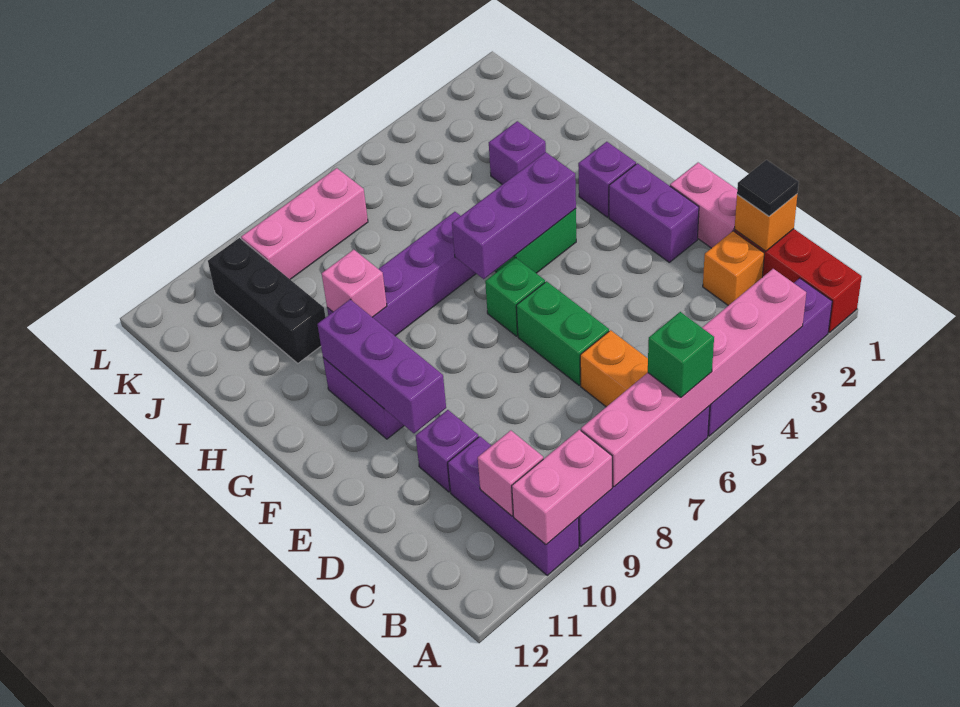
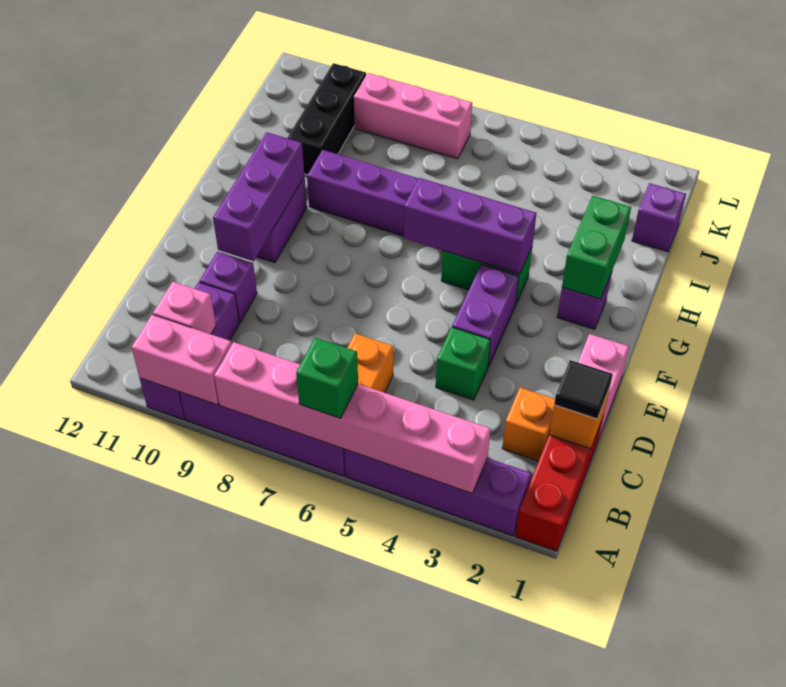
green brick D6:E6 level 1 -> green brick G2:H2 level 2
purple brick E2:F2 level 1 -> purple brick E4:F4 level 1
green brick F6 level 1 -> green brick D4 level 1
pink brick H9 level 2 -> none
purple brick I3 level 1 -> purple brick J1 level 1

